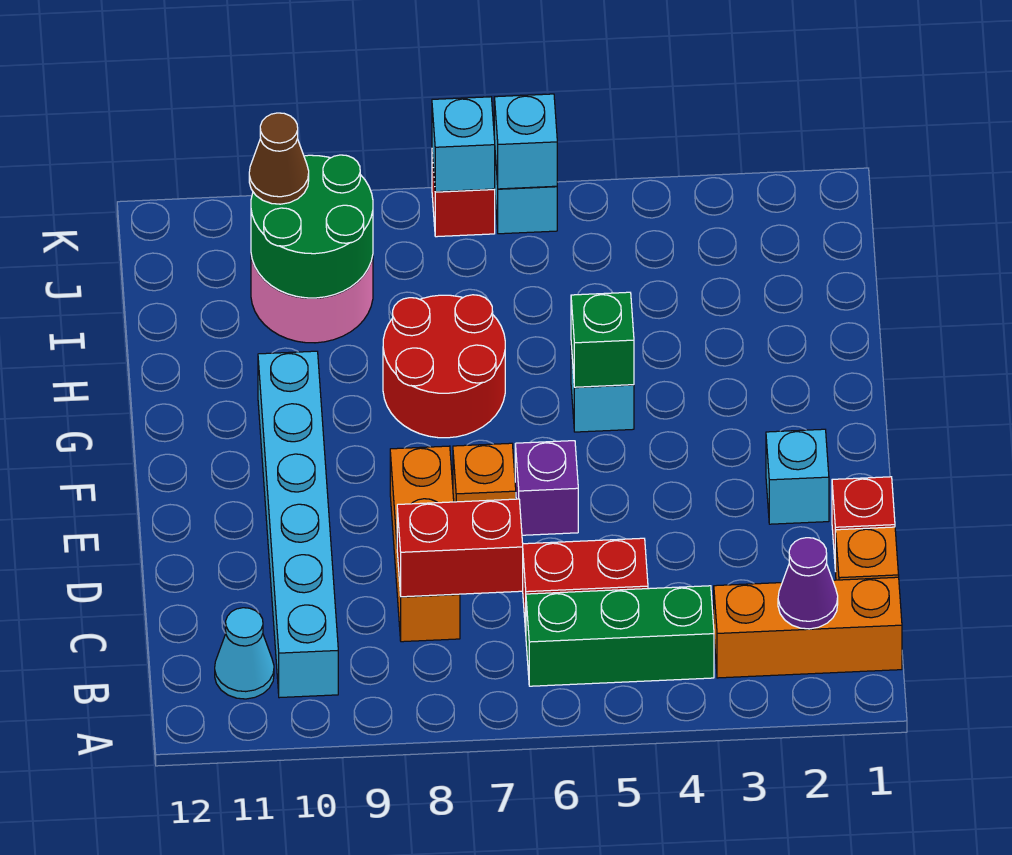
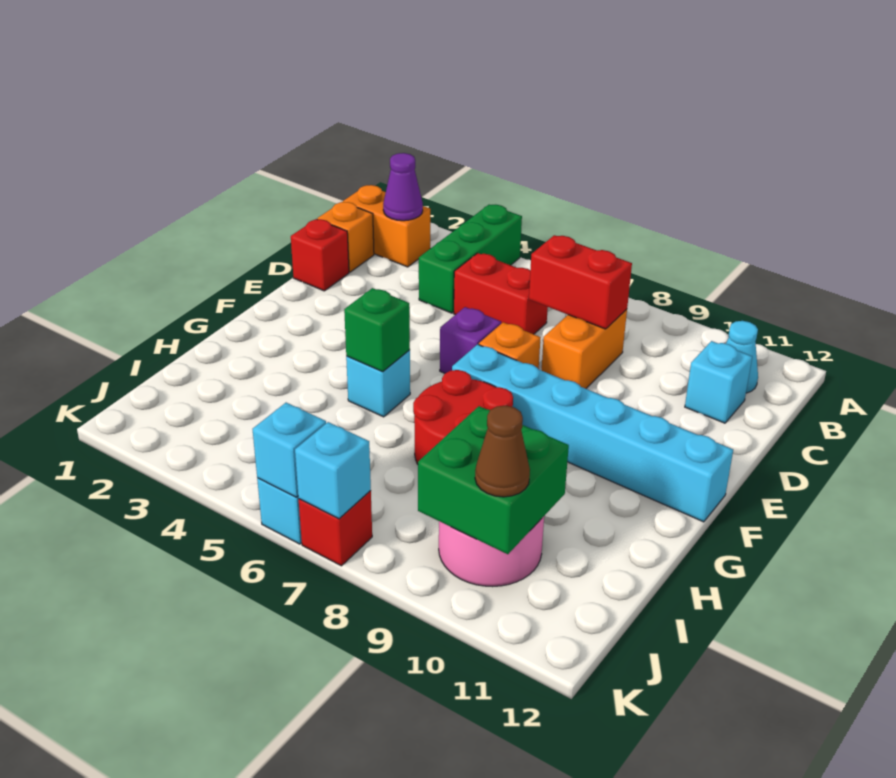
orange brick B1:B3 level 1 -> orange brick B1:B2 level 1
green brick B4:B6 level 1 -> green brick A4:C4 level 1
cyan brick B10:G10 level 1 -> cyan brick F7:F12 level 1
orange brick C8:E8 level 1 -> orange brick C8:D8 level 1
cyan brick E2 level 1 -> cyan brick C11 level 1
green round brick I9:J10 level 2 -> green brick I9:J10 level 2

